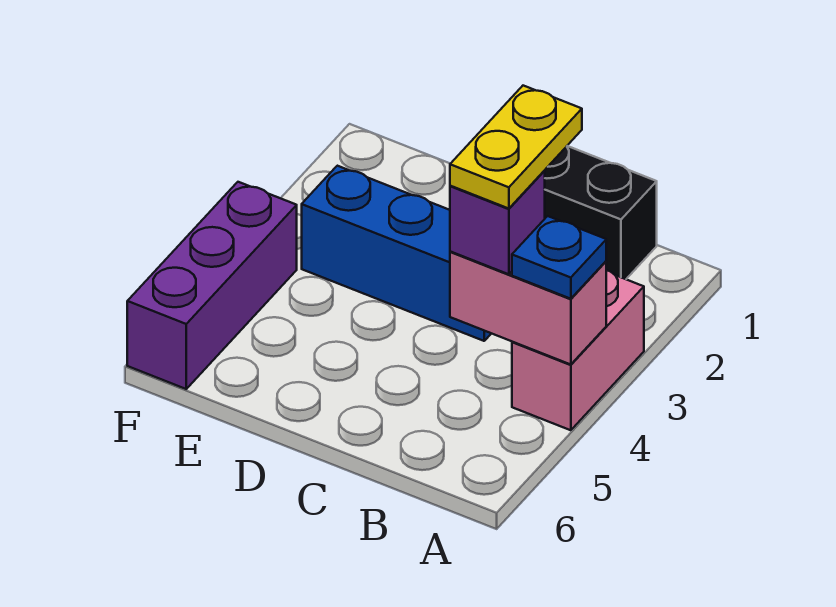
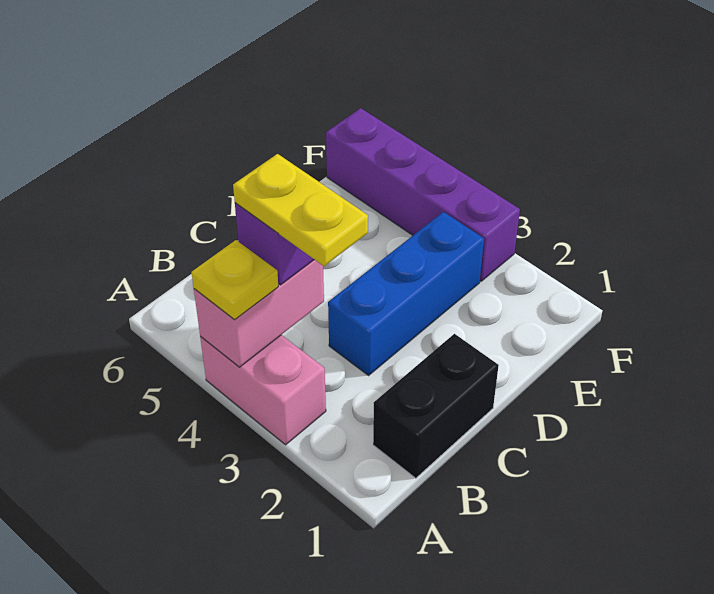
blue plate A4 level 3 -> yellow plate A4 level 3
purple brick F4:F6 level 1 -> purple brick F3:F6 level 1

